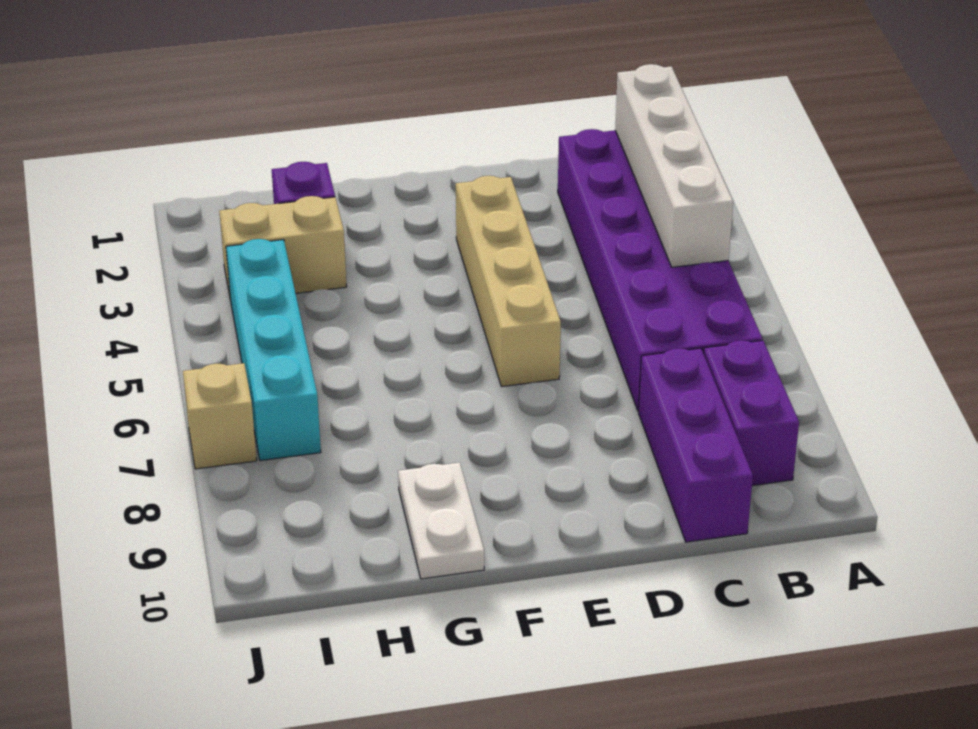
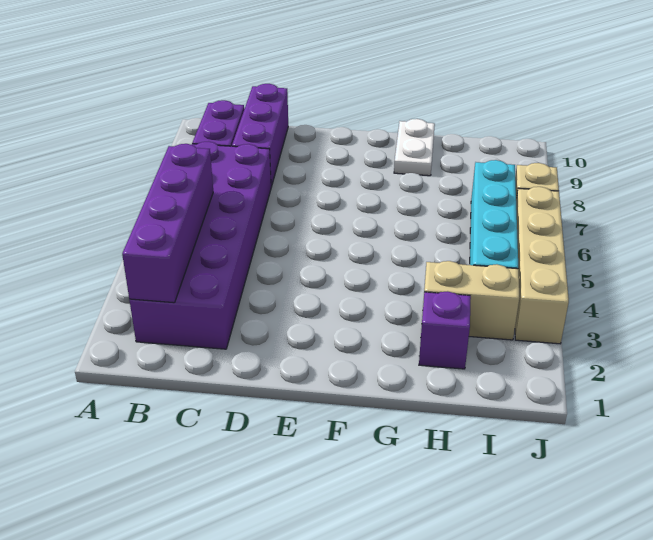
white brick B2:B5 level 2 -> purple brick B2:B5 level 2
tan brick E3:E6 level 1 -> tan brick J3:J6 level 1

